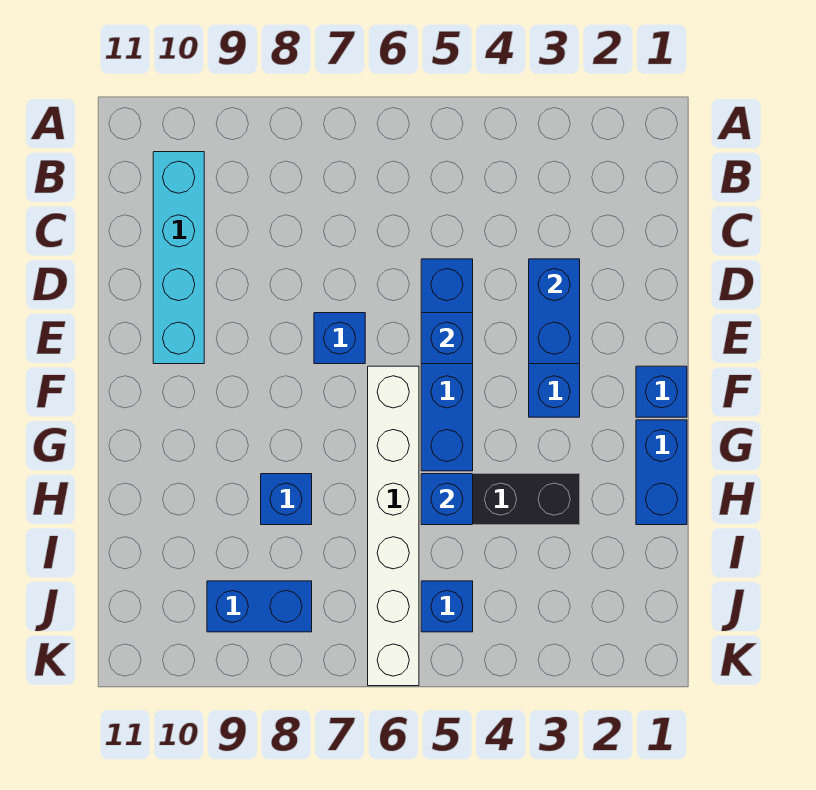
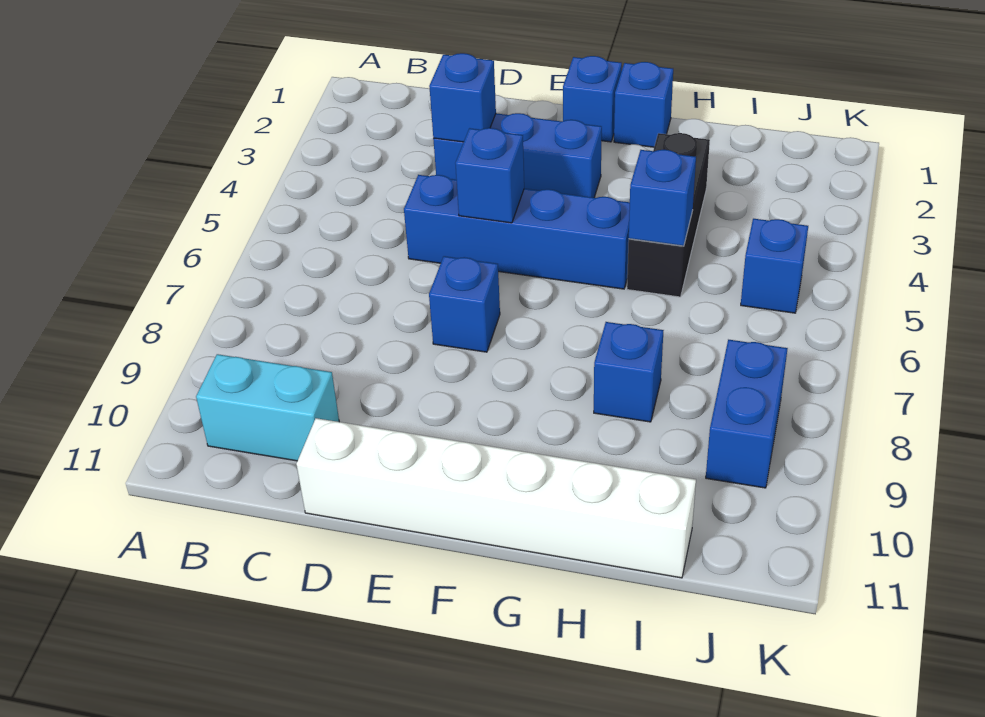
cyan brick B10:E10 level 1 -> cyan brick B10:C10 level 1
blue brick D3:E3 level 2 -> blue brick D3 level 2
white brick F6:K6 level 1 -> white brick D11:I11 level 1
blue brick G1:H1 level 1 -> blue brick G1 level 1

